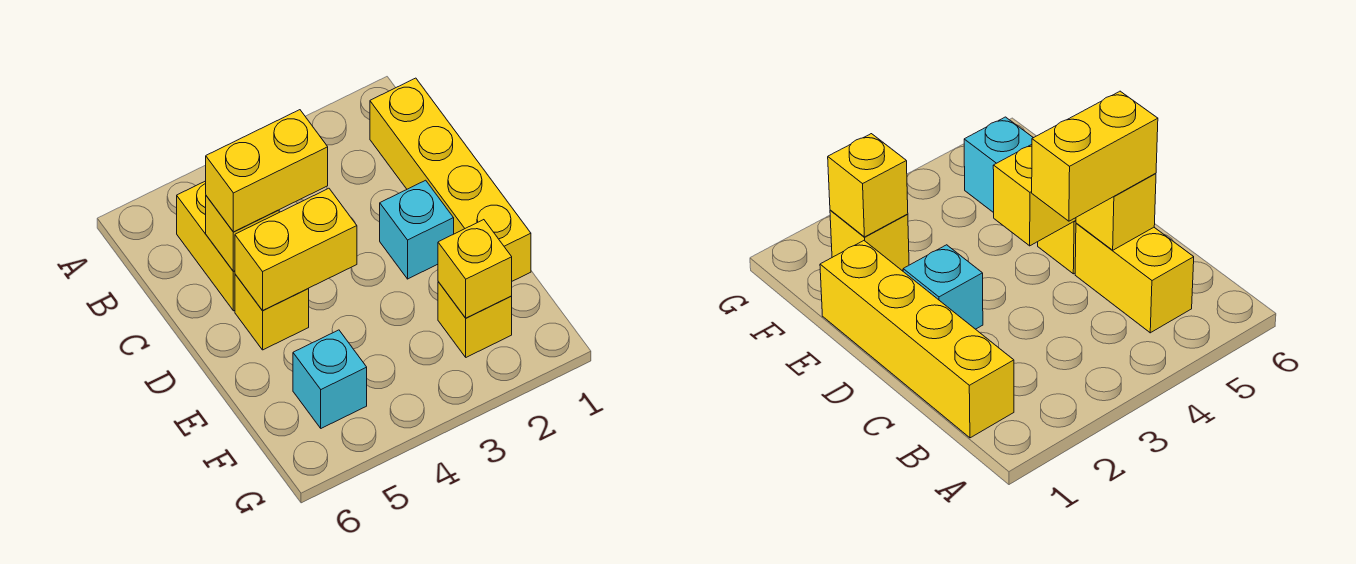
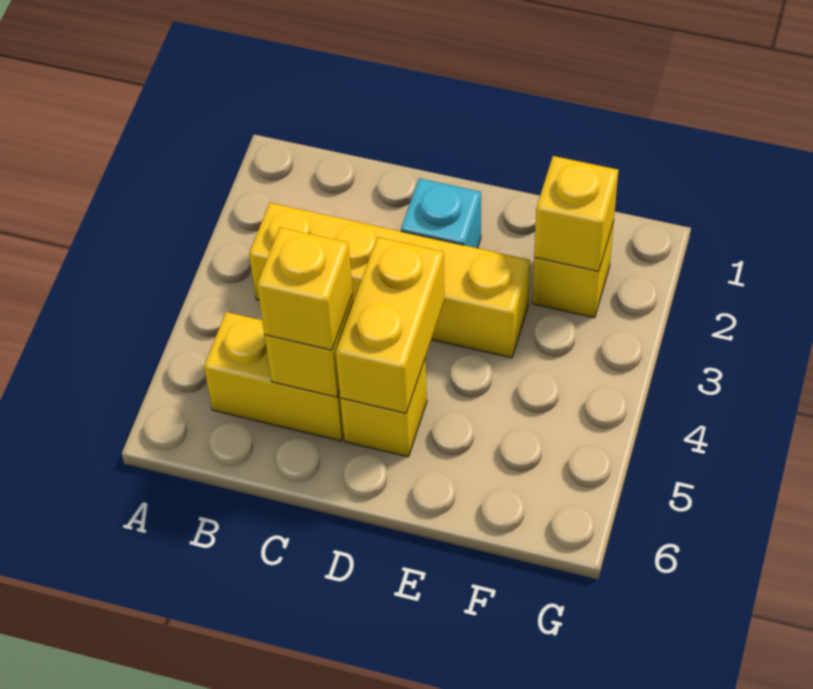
yellow brick B1:E1 level 1 -> yellow brick B3:E3 level 1
yellow brick C4:C5 level 3 -> yellow brick C5 level 3
cyan brick F5 level 1 -> none

